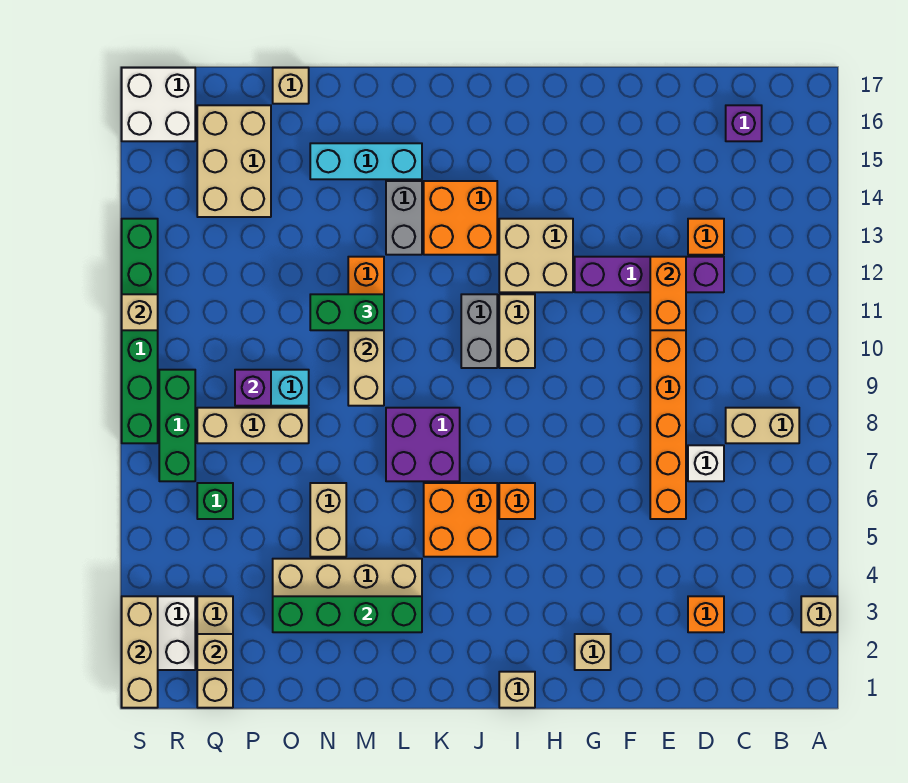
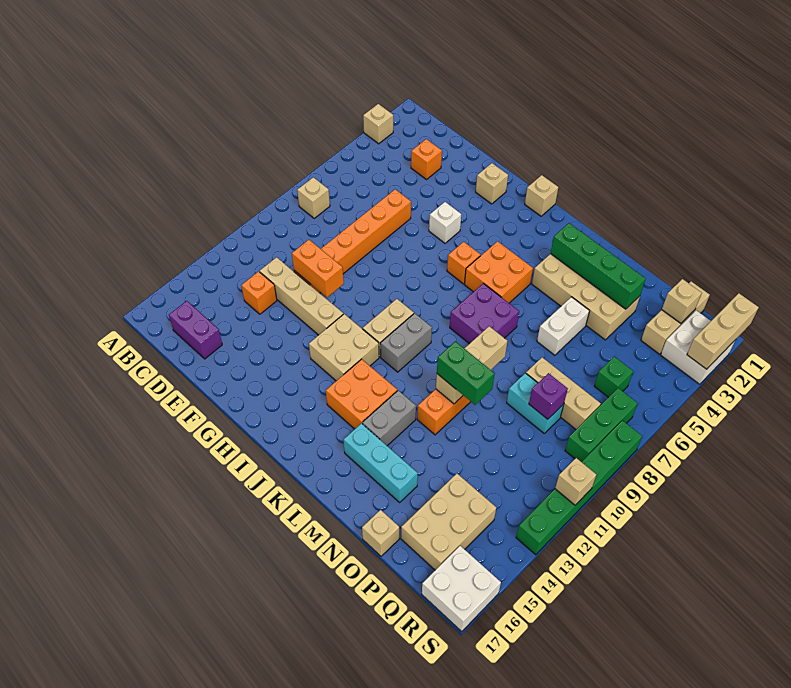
tan brick B8:C8 level 1 -> tan brick B8 level 1
purple brick C16 level 1 -> purple brick C16:D16 level 1
white brick D7 level 1 -> white brick G5 level 1
purple brick D12:G12 level 1 -> tan brick D12:G12 level 1
orange brick E11:E12 level 2 -> orange brick E11:F11 level 2
tan brick N5:N6 level 1 -> white brick N5:N6 level 1

